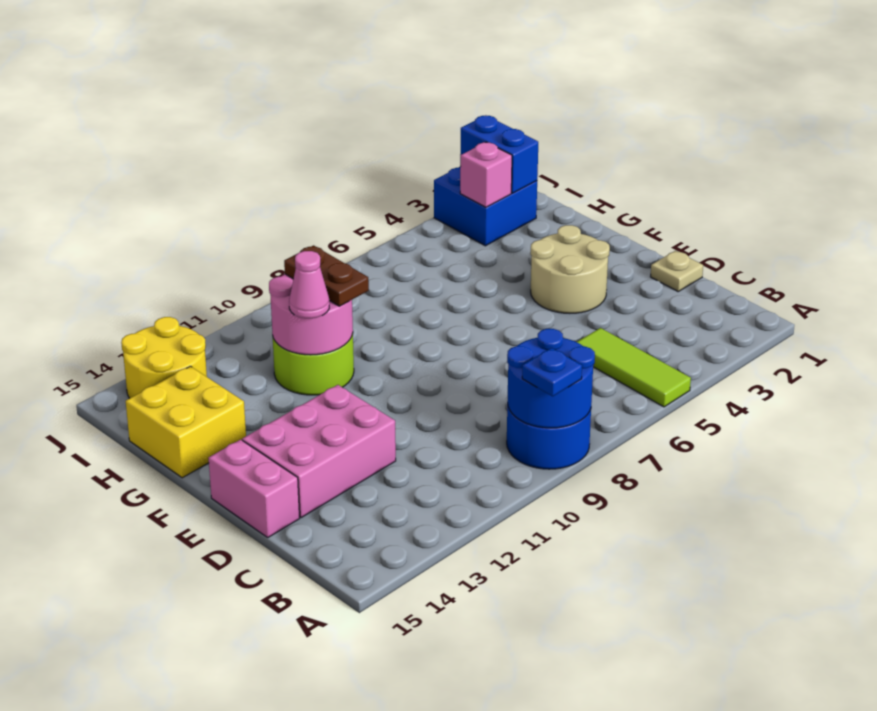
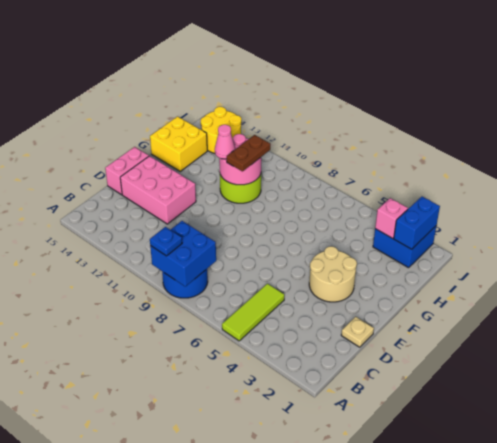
blue round brick A8:B9 level 2 -> blue brick A8:B9 level 2

